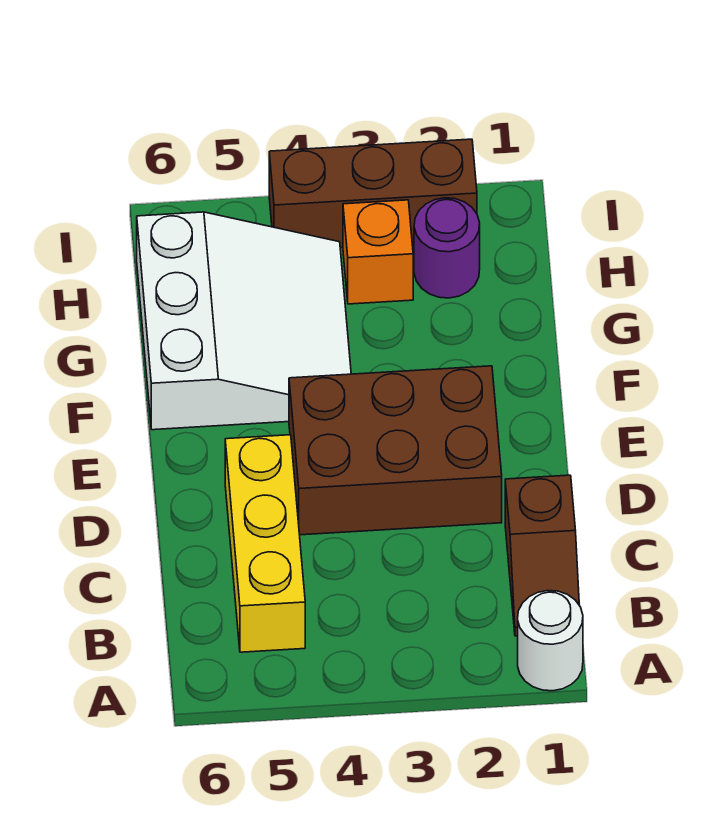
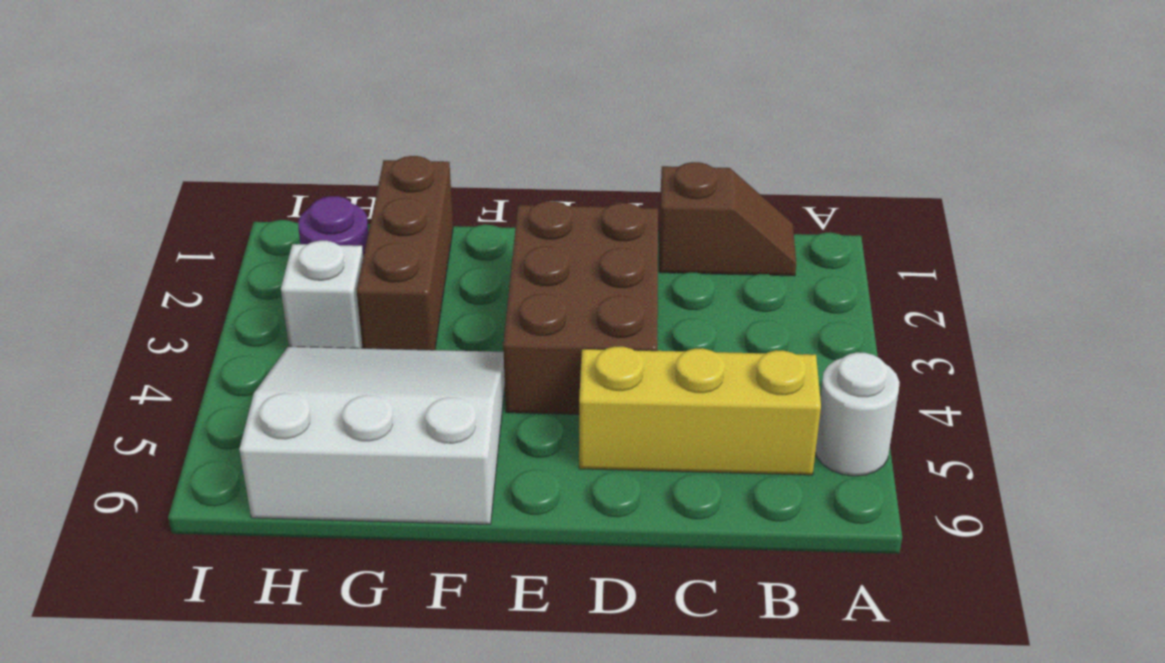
white round brick A1 level 1 -> white round brick A5 level 1
orange brick H3 level 1 -> white brick H3 level 1
brown brick I2:I4 level 1 -> brown brick G1:G3 level 1

